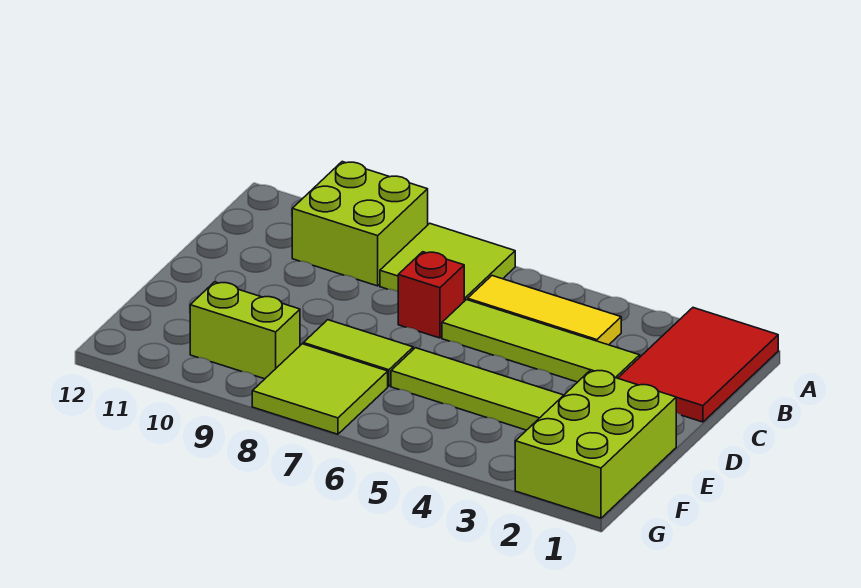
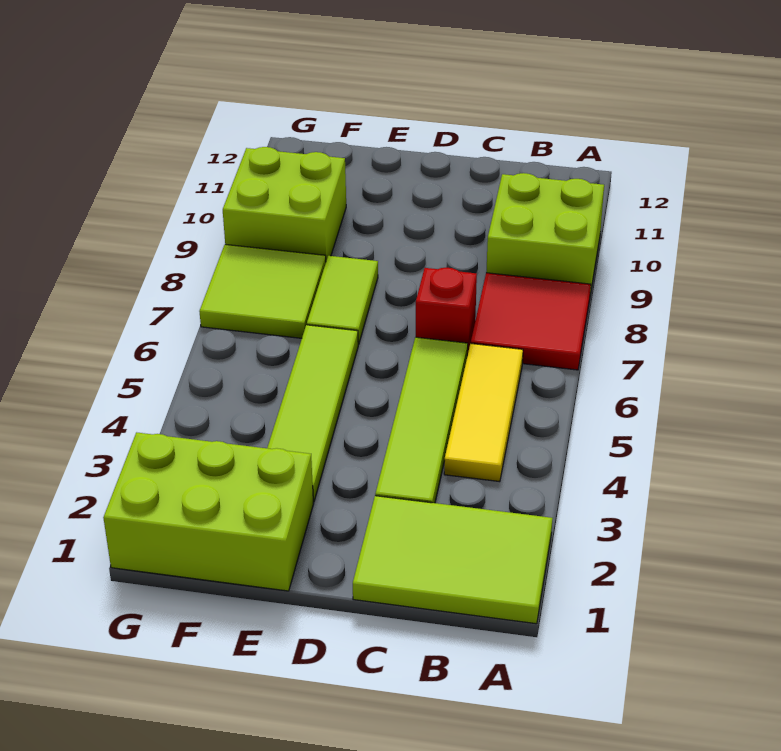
red tile A1:C2 level 1 -> lime tile A1:C2 level 1
lime tile A7:B8 level 1 -> red tile A7:B8 level 1
lime brick F9:F10 level 1 -> lime brick F9:G10 level 1

